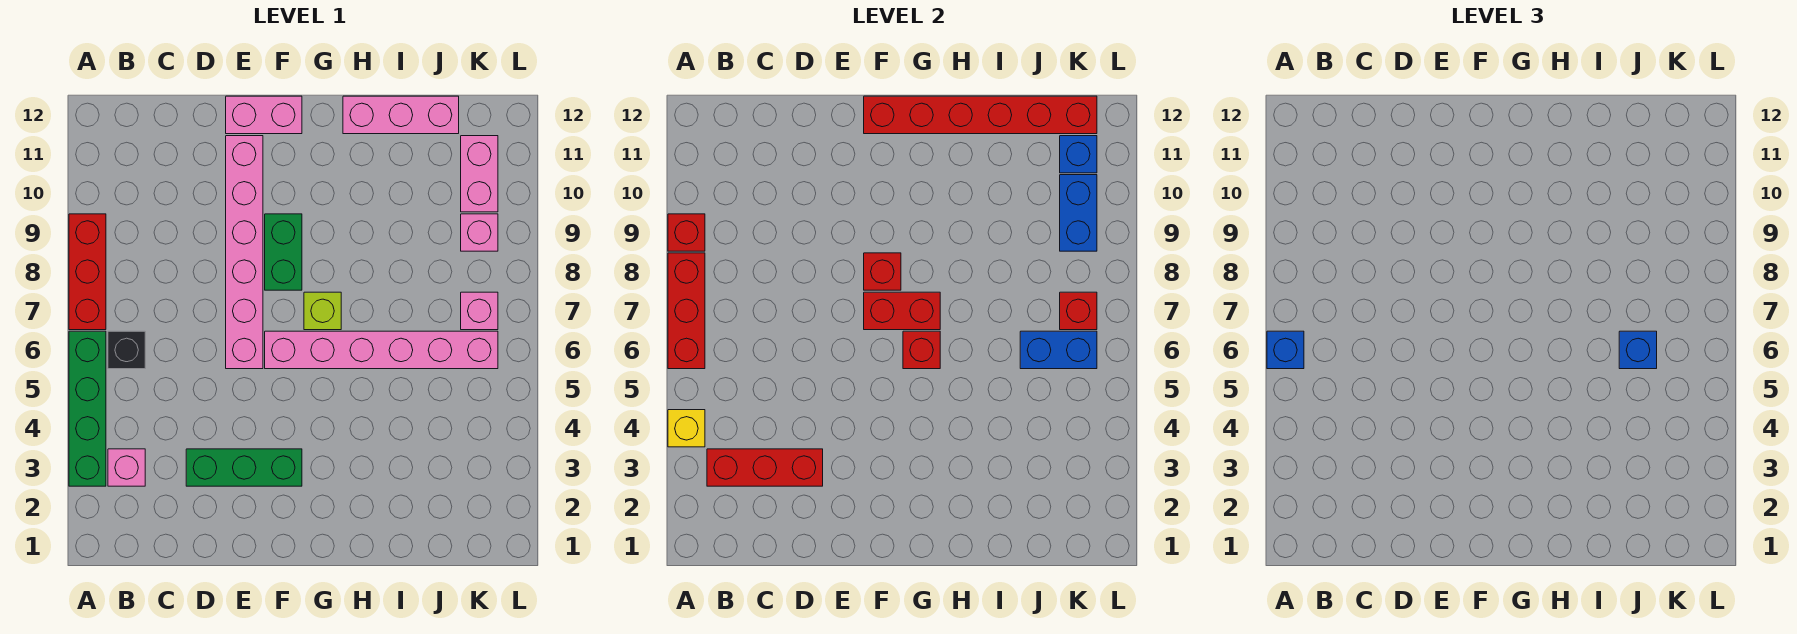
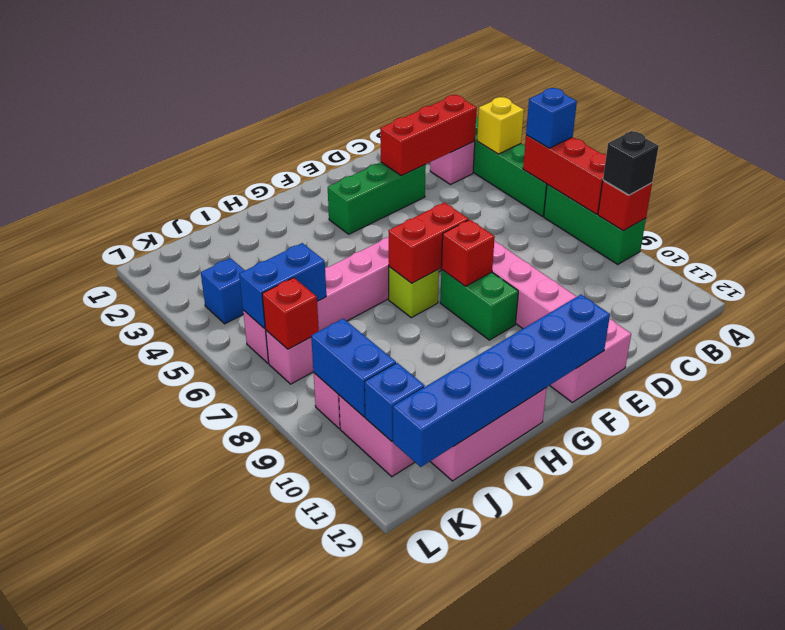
red brick A7:A9 level 1 -> green brick A7:A9 level 1
black brick B6 level 1 -> black brick A9 level 3
red brick F12:K12 level 2 -> blue brick F12:K12 level 2
red brick G6 level 2 -> none
blue brick J6 level 3 -> blue brick K4 level 1

